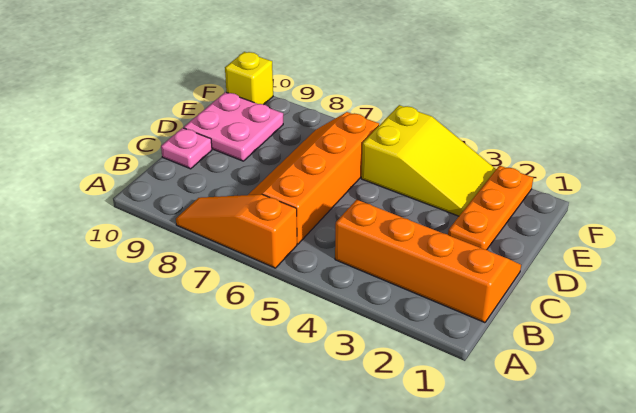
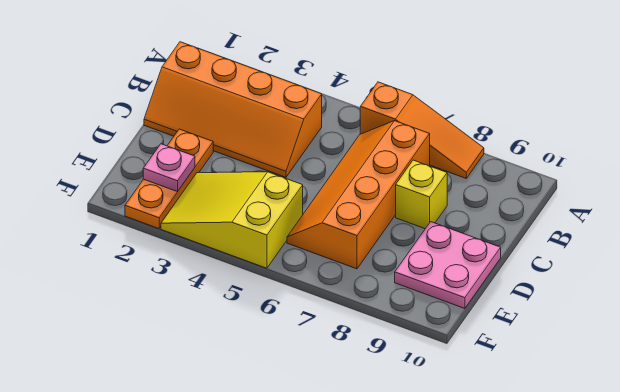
orange slope B6:E7 level 1 top 6 -> orange slope B6:E7 level 1 top 7
pink plate C10 level 1 -> pink plate E2 level 2
yellow brick F10 level 1 -> yellow brick C8 level 1

